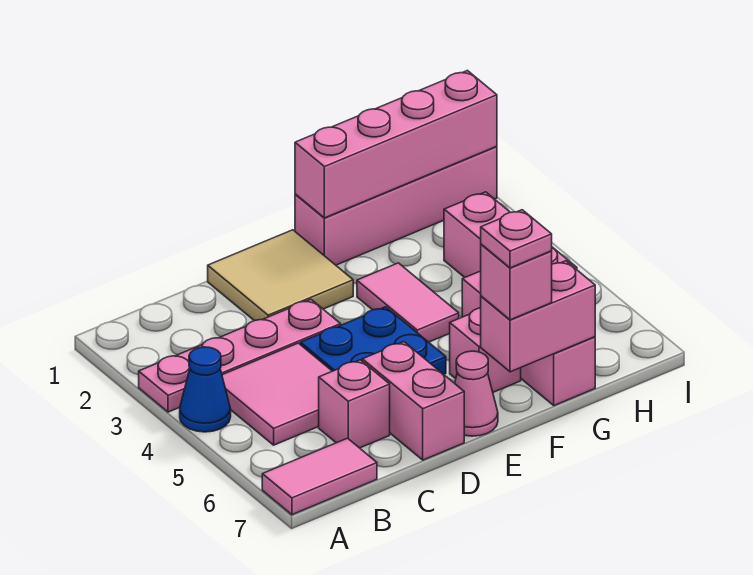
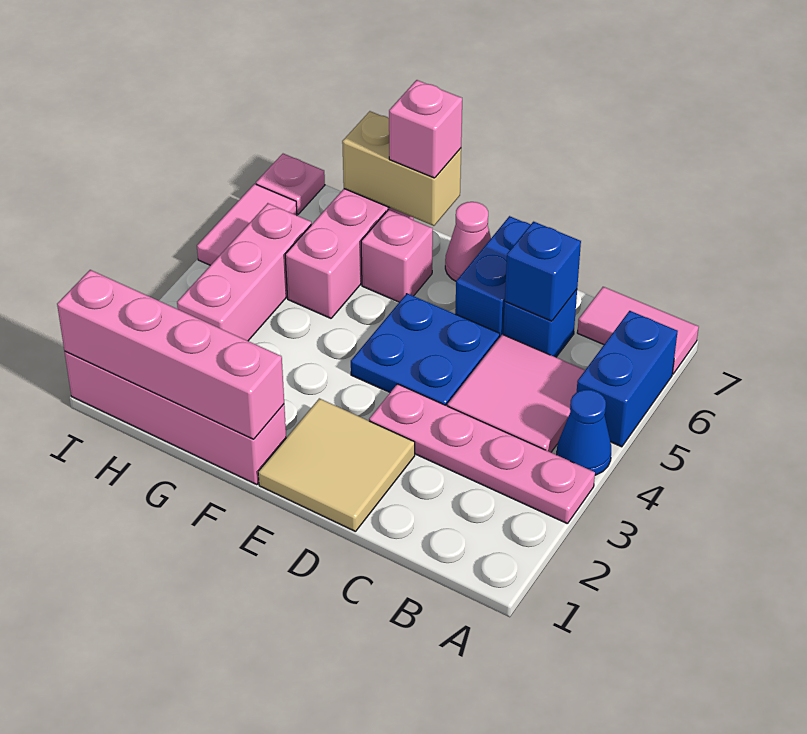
none -> blue brick A5:A6 level 1
pink brick C6 level 1 -> blue brick C6 level 1
none -> blue brick C6 level 2
pink brick D6:D7 level 1 -> blue brick D6:D7 level 1
pink tile F3:F4 level 1 -> pink tile I5:I6 level 1
pink brick F7:G7 level 2 -> tan brick F7:G7 level 2
pink plate F7 level 4 -> pink plate I7 level 1

